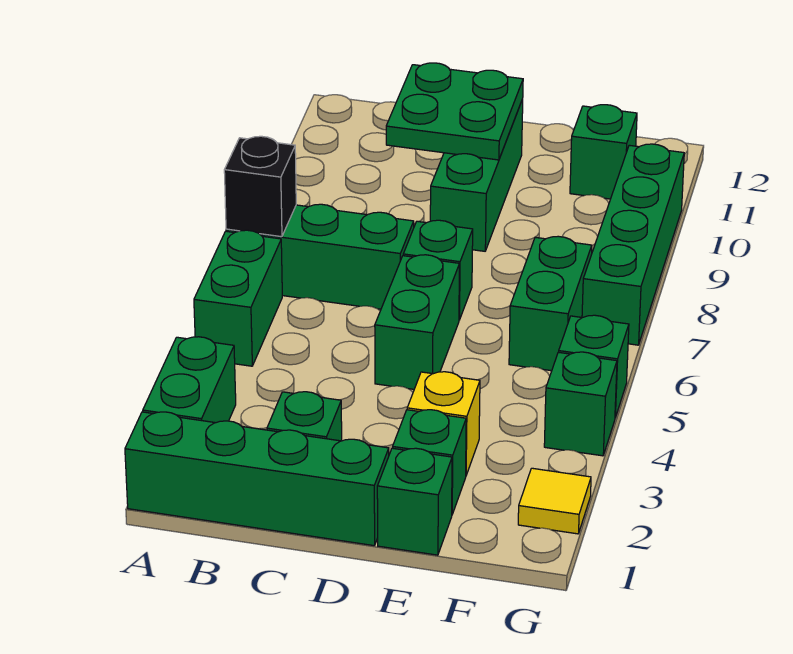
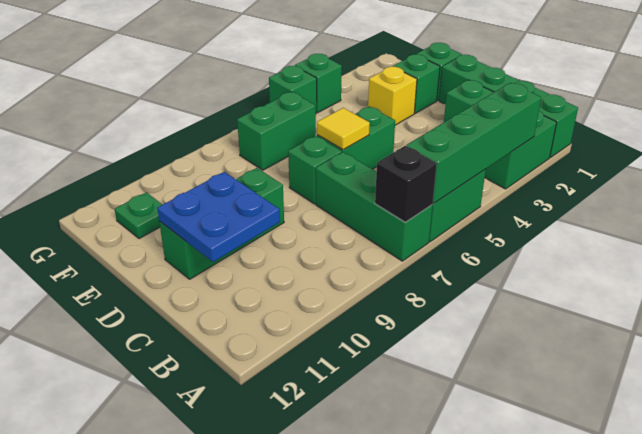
green plate C10:D11 level 2 -> blue plate C10:D11 level 2
green brick F11 level 1 -> green plate F11 level 1
yellow tile G2 level 1 -> yellow tile D6 level 2
green brick G7:G10 level 1 -> green brick A3:A6 level 2

